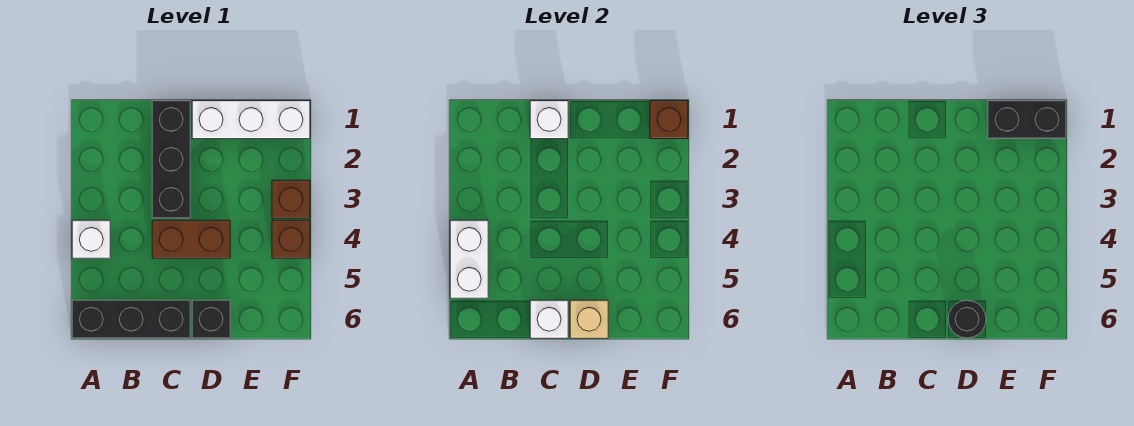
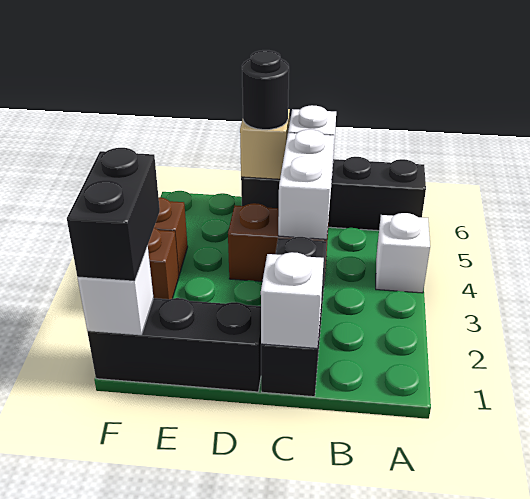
white brick A4:A5 level 2 -> white brick C4:C5 level 2
white brick D1:F1 level 1 -> black brick D1:F1 level 1
black brick E1:F1 level 3 -> black brick F1:F2 level 3
brown brick F1 level 2 -> white brick F1 level 2

